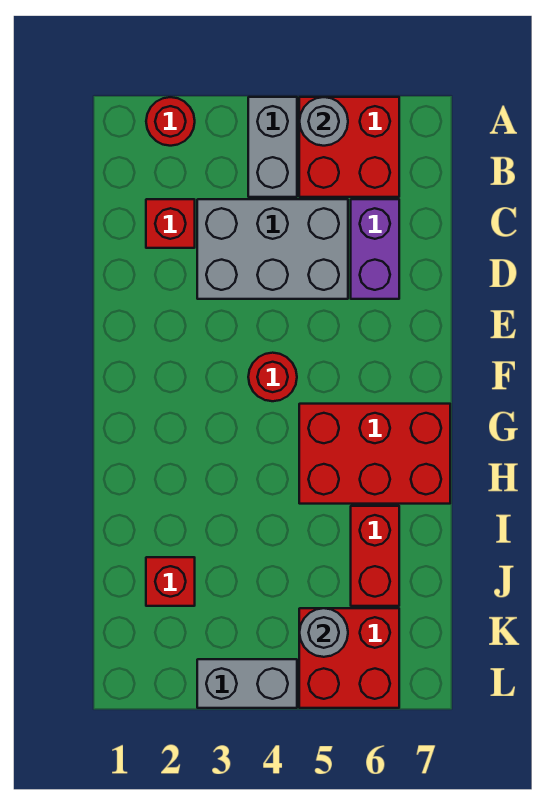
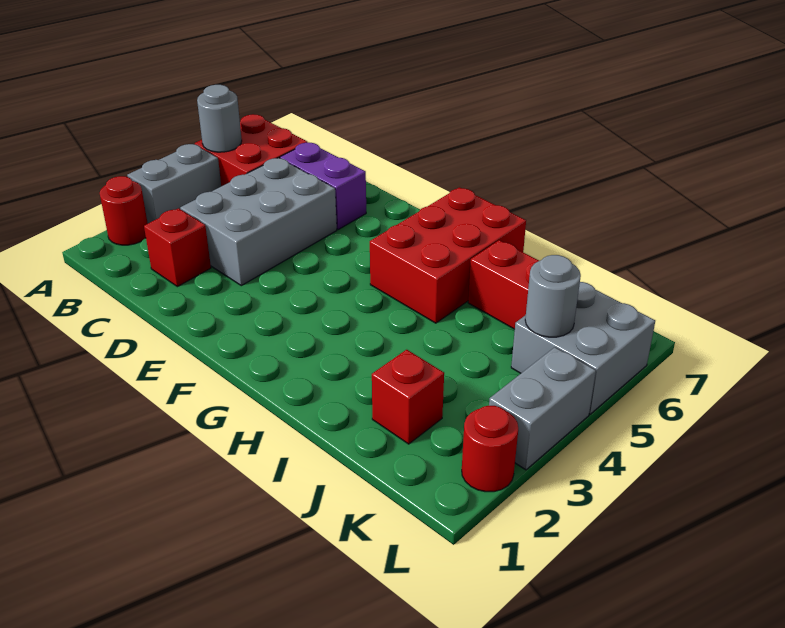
grey brick A4:B4 level 1 -> grey brick A3:A4 level 1
red round brick F4 level 1 -> red round brick L2 level 1
red brick K5:L6 level 1 -> grey brick K5:L6 level 1

